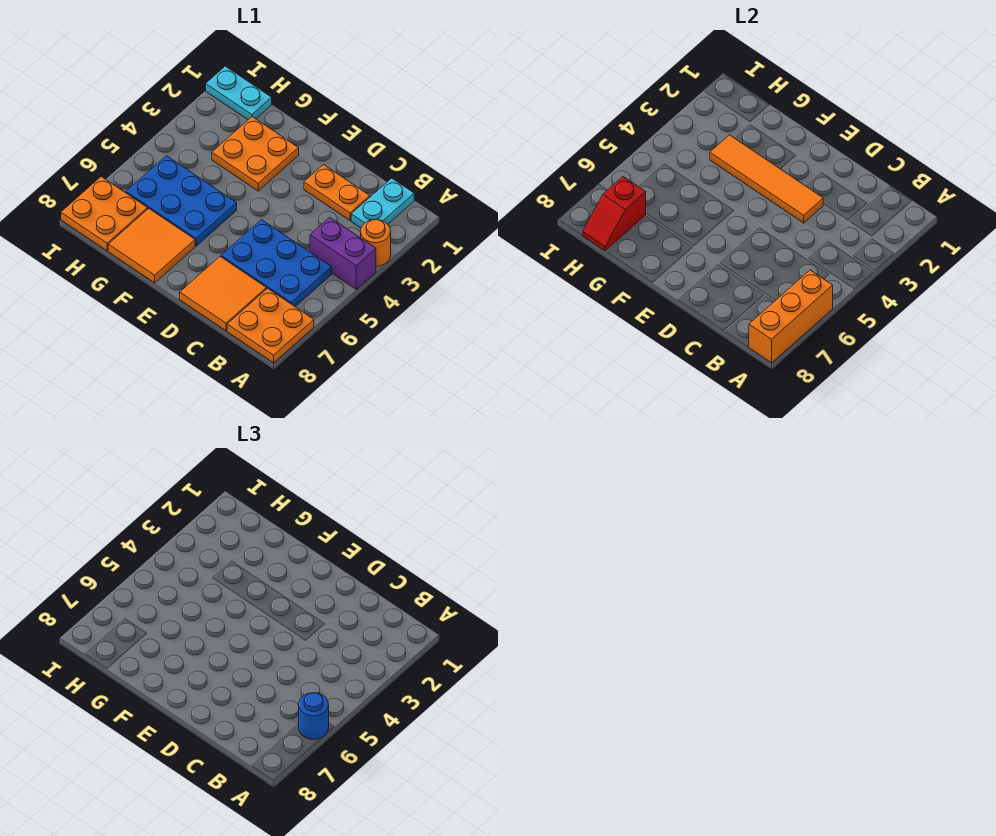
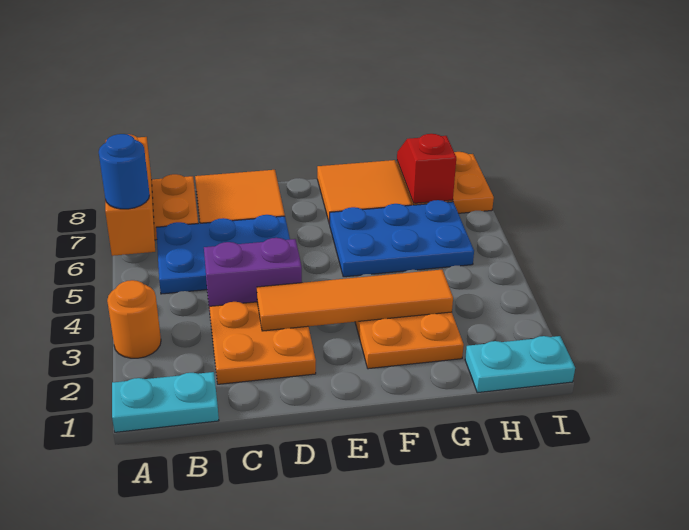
purple brick A4:B4 level 1 -> purple brick C4:D4 level 1
cyan plate B1:B2 level 1 -> cyan plate A1:B1 level 1
orange plate C2:D2 level 1 -> orange plate C2:D3 level 1

